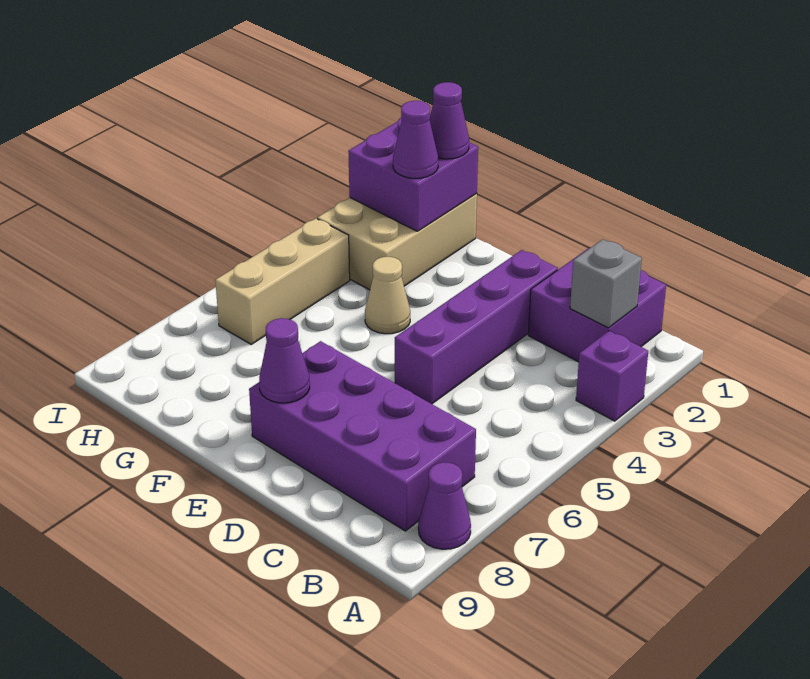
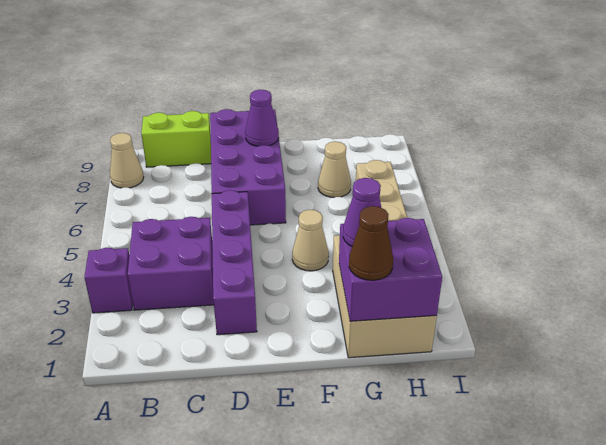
purple cone A8 level 1 -> tan cone A8 level 1
purple brick B1:C2 level 1 -> purple brick B3:C4 level 1
grey brick B2 level 2 -> none
purple brick B7:E8 level 1 -> purple brick D6:E9 level 1
none -> lime brick B9:C9 level 1
purple cone G1 level 3 -> brown cone G1 level 3
none -> tan cone G7 level 1

